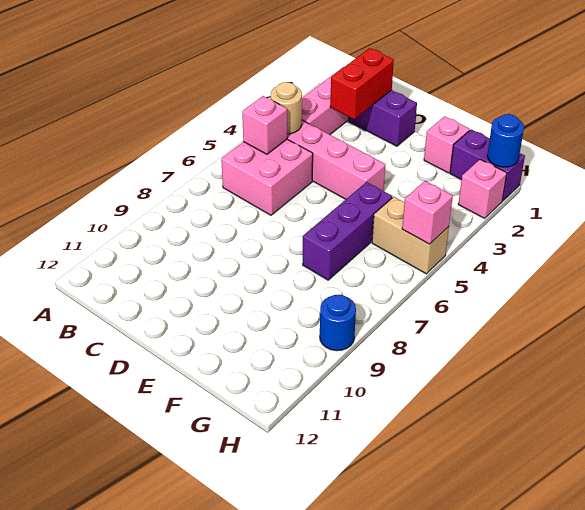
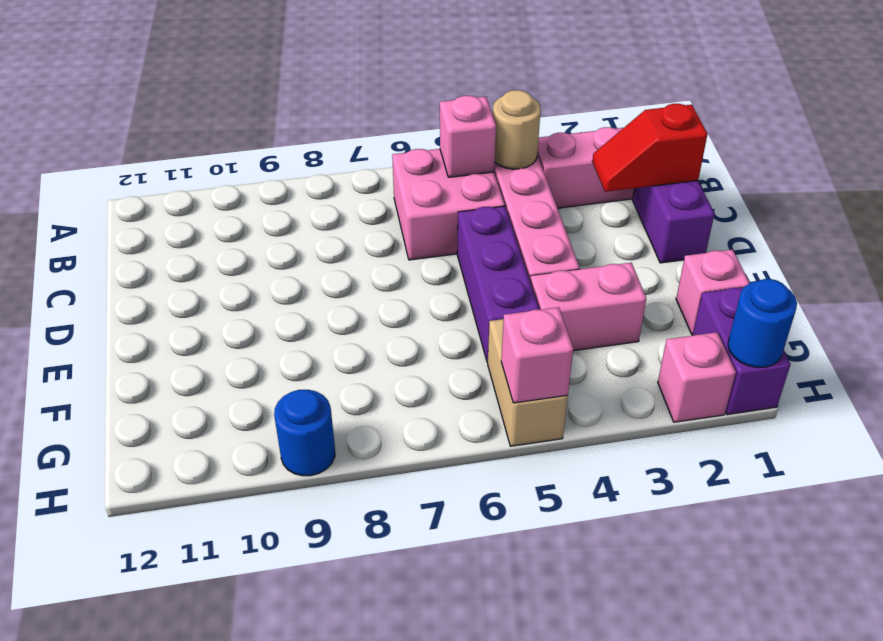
red brick C1:C2 level 2 -> red slope C1:C2 level 2 top 1
none -> pink brick F3:F4 level 1
purple brick F5:F7 level 1 -> purple brick D5:F5 level 1

